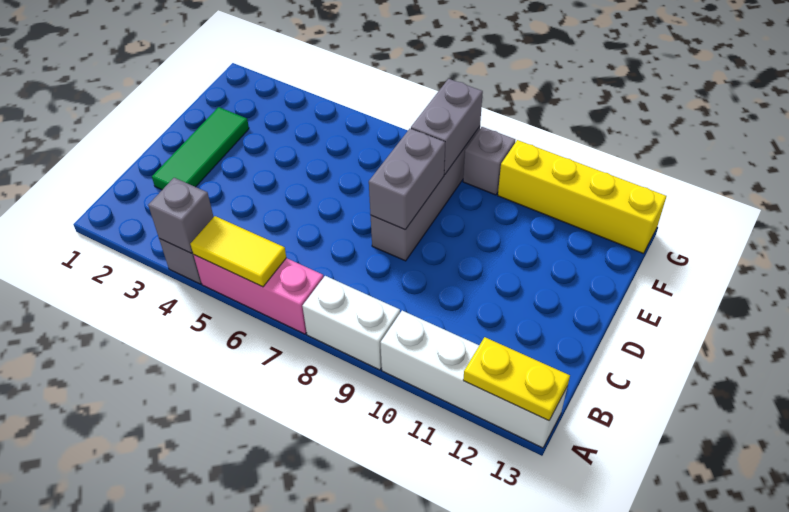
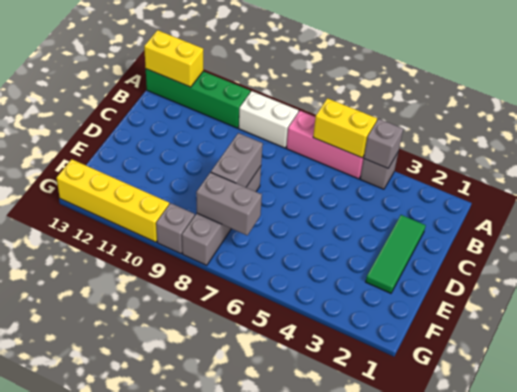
yellow tile A5:A6 level 2 -> yellow brick A5:A6 level 2
white brick A10:A13 level 1 -> green brick A10:A13 level 1
yellow plate A12:A13 level 2 -> yellow brick A12:A13 level 2
grey brick F8:G8 level 2 -> grey brick F7:F8 level 2

